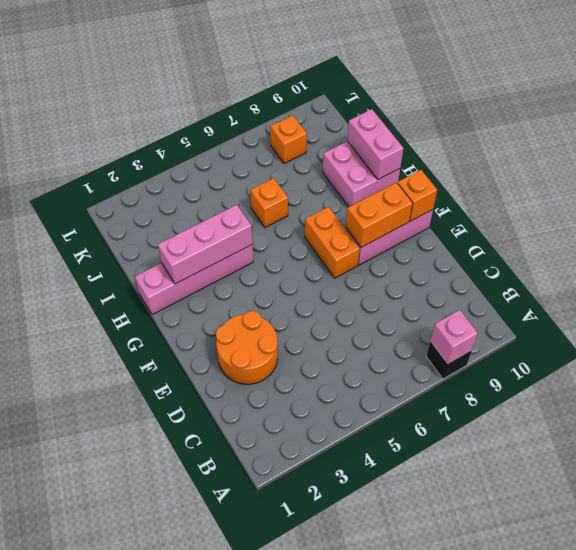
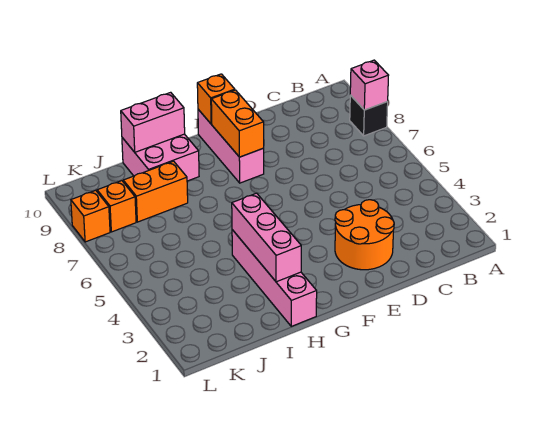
orange brick F7:G7 level 1 -> orange brick I8:J8 level 1
orange brick I6 level 1 -> orange brick L8 level 1

